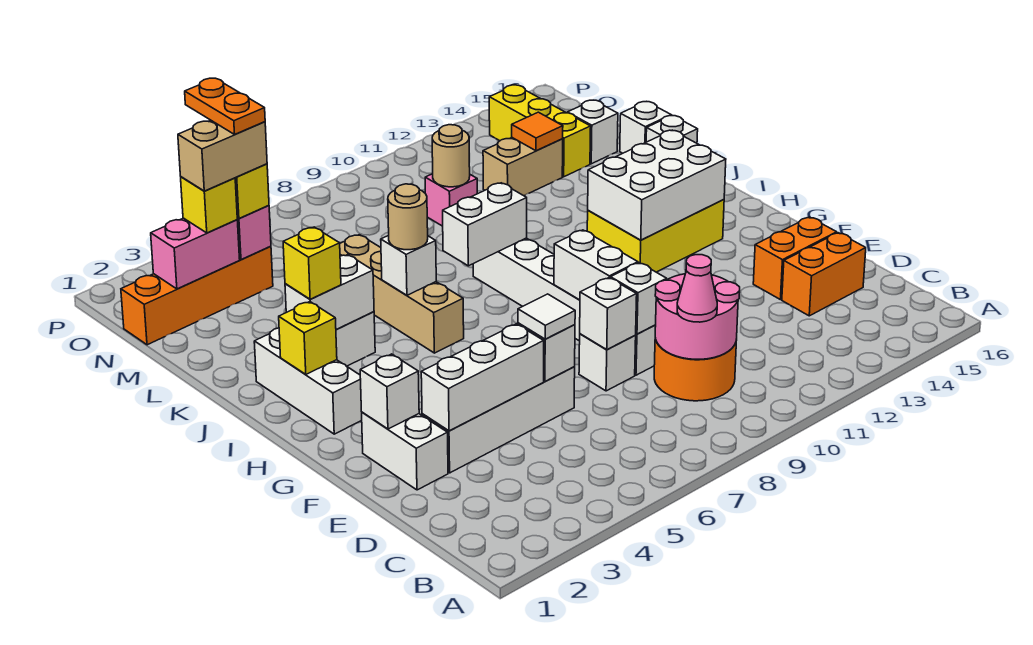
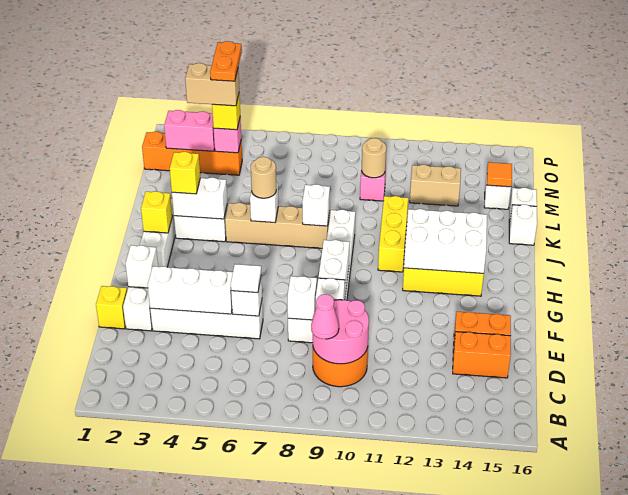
tan brick I6:L6 level 1 -> tan brick J5:J8 level 1
white brick J8:J9 level 2 -> white brick J8 level 2
orange tile M13 level 2 -> orange tile M15 level 2
yellow brick M14:O14 level 1 -> yellow brick I11:K11 level 1
yellow brick N3 level 3 -> yellow brick E1 level 1

